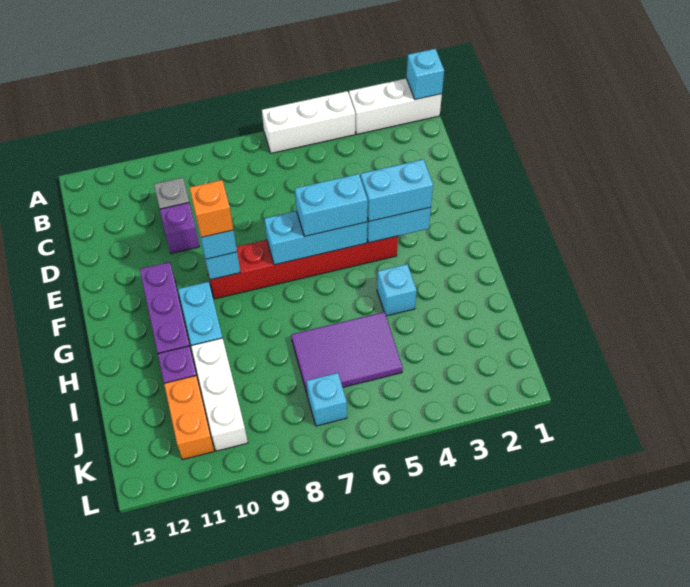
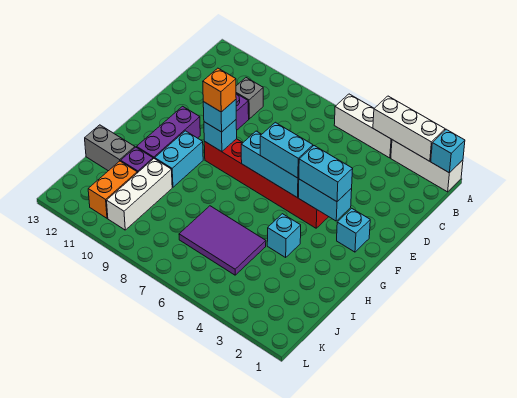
none -> white brick A2:A4 level 2
none -> grey brick I12:I13 level 1
cyan brick K7 level 1 -> cyan brick F2 level 1

